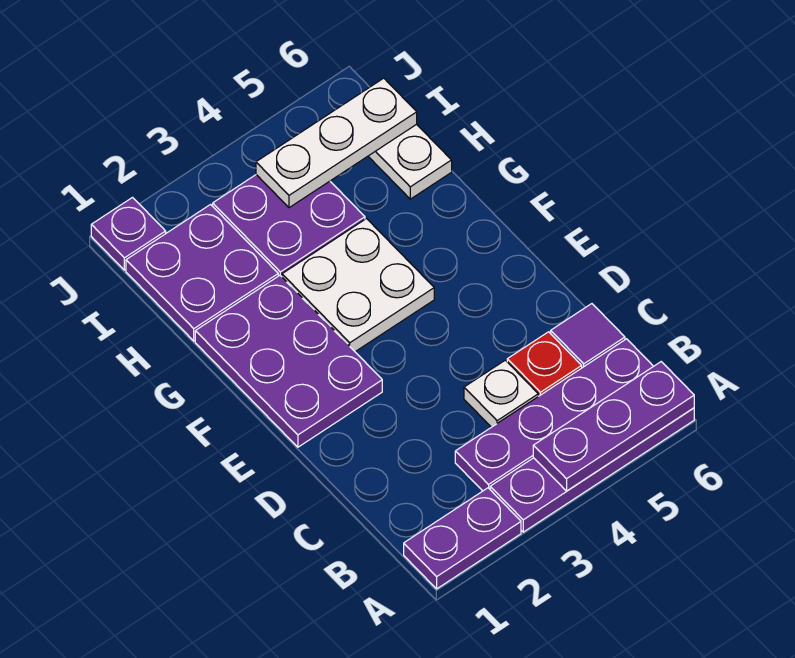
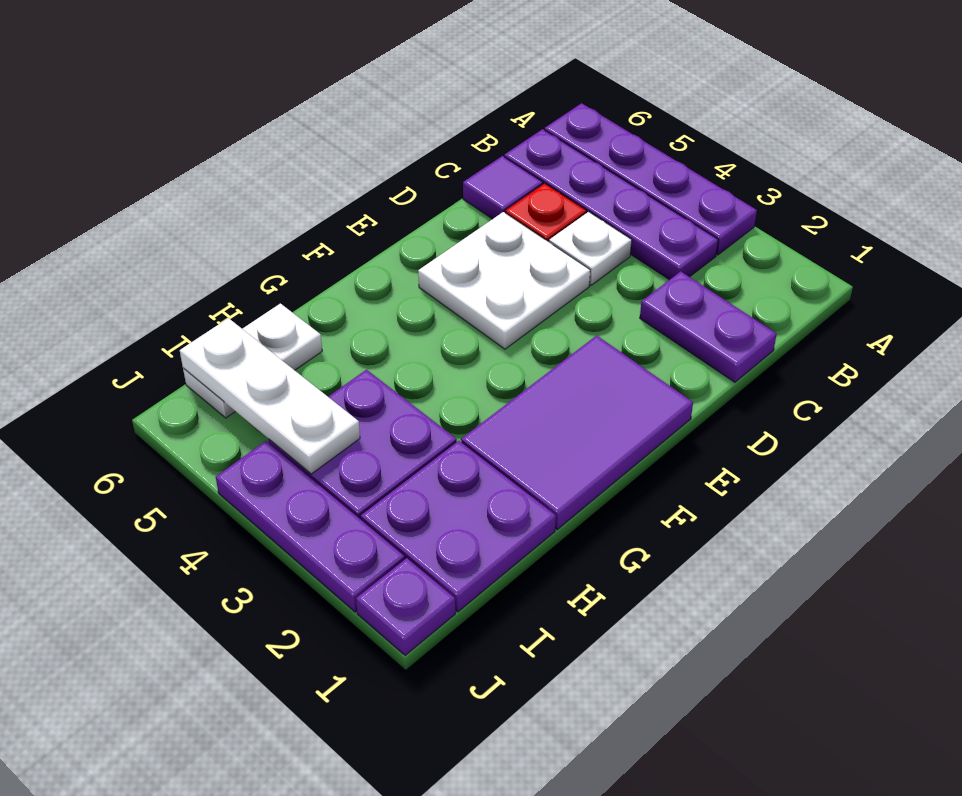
purple plate A1:A2 level 1 -> purple plate C1:C2 level 1
purple plate A4:A6 level 2 -> purple plate J2:J4 level 1
purple plate E1:G2 level 1 -> purple tile E1:G2 level 1
white plate F3:G4 level 1 -> white plate D4:E5 level 1

